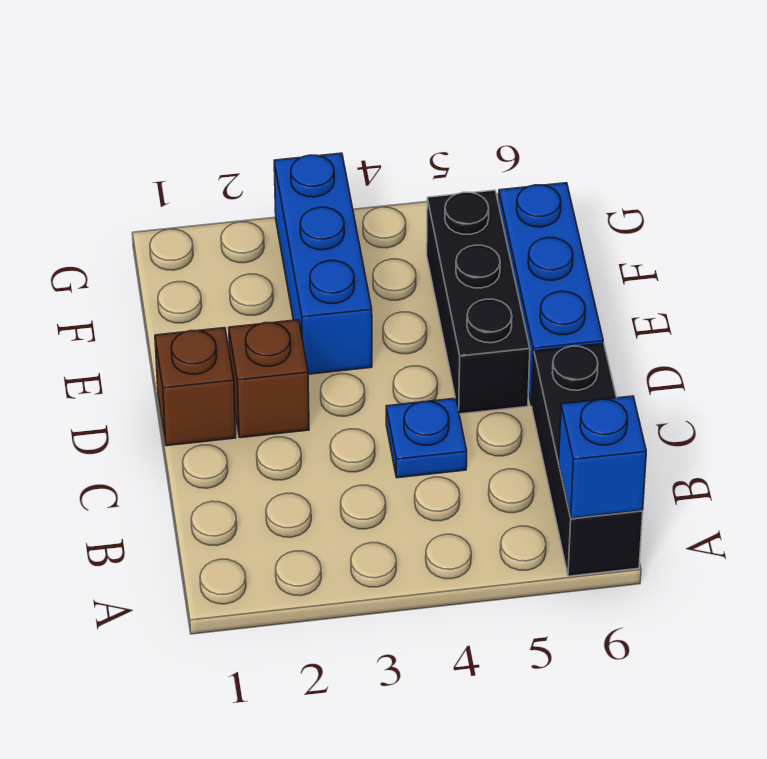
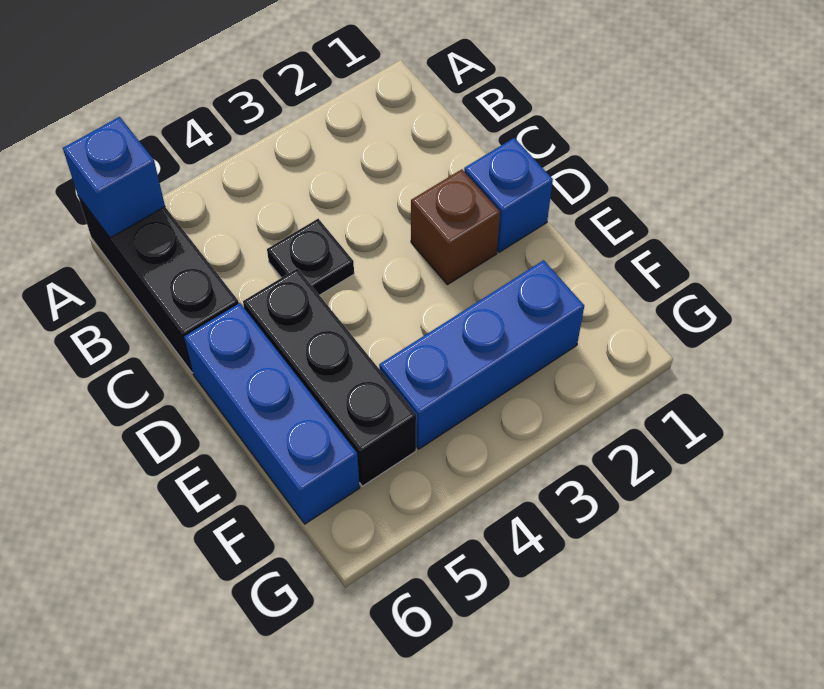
blue plate C4 level 1 -> black plate C4 level 1
brown brick D1 level 1 -> blue brick D1 level 1
blue brick E3:G3 level 1 -> blue brick F2:F4 level 1

